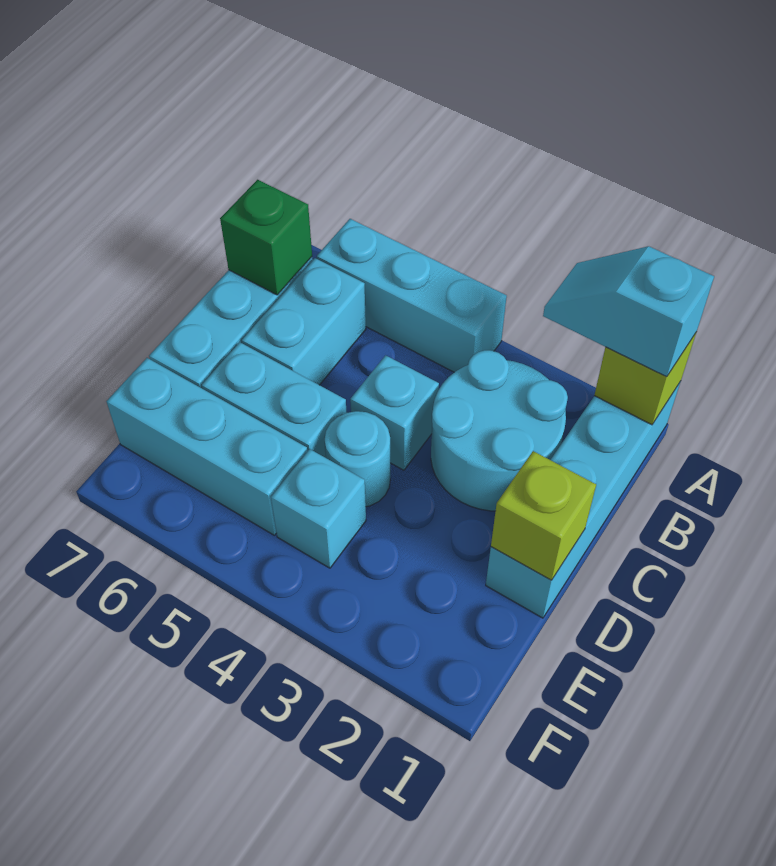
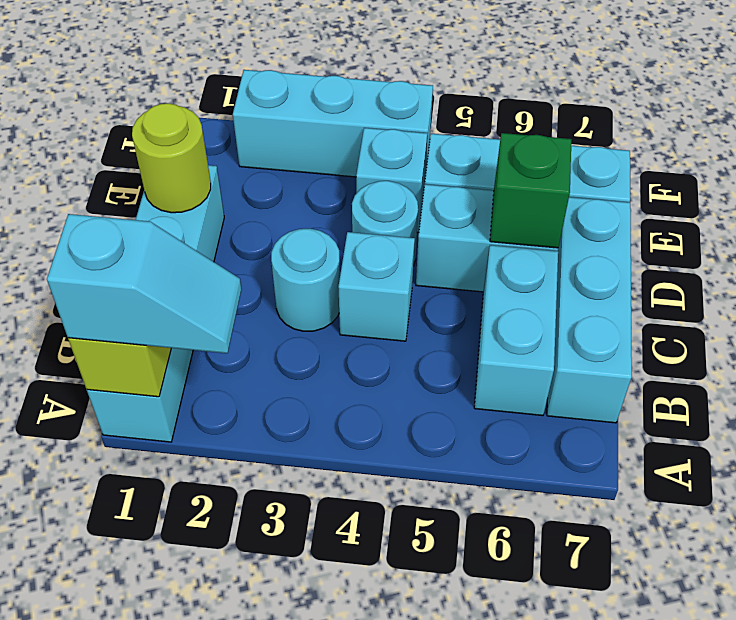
cyan brick A4:A6 level 1 -> cyan brick F2:F4 level 1
cyan round brick B2:C3 level 1 -> cyan round brick C3 level 1
green brick B7 level 2 -> green brick D6 level 2
lime brick D1 level 2 -> lime round brick D1 level 2

